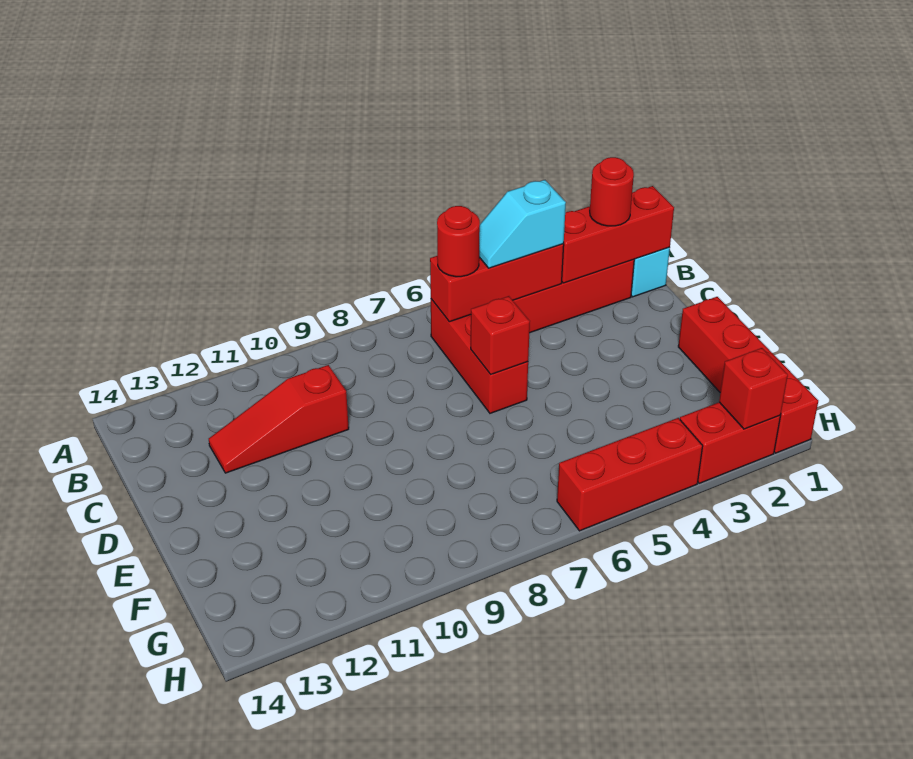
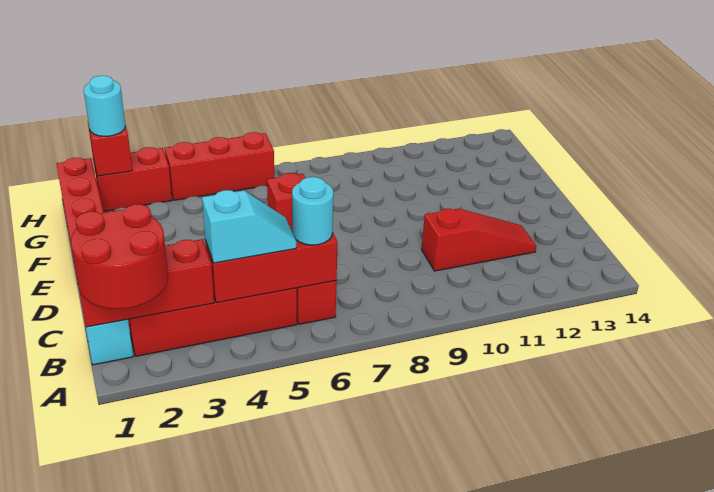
red round brick B2 level 3 -> red round brick A1:B2 level 3
red round brick B6 level 3 -> cyan round brick B6 level 3
none -> cyan round brick H2 level 3

